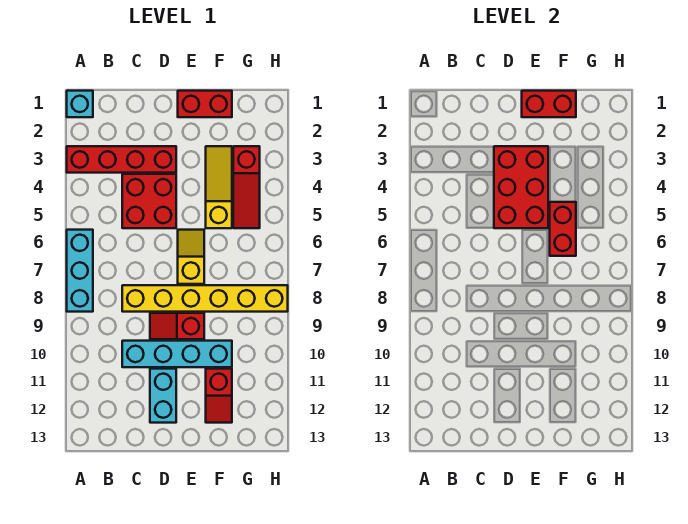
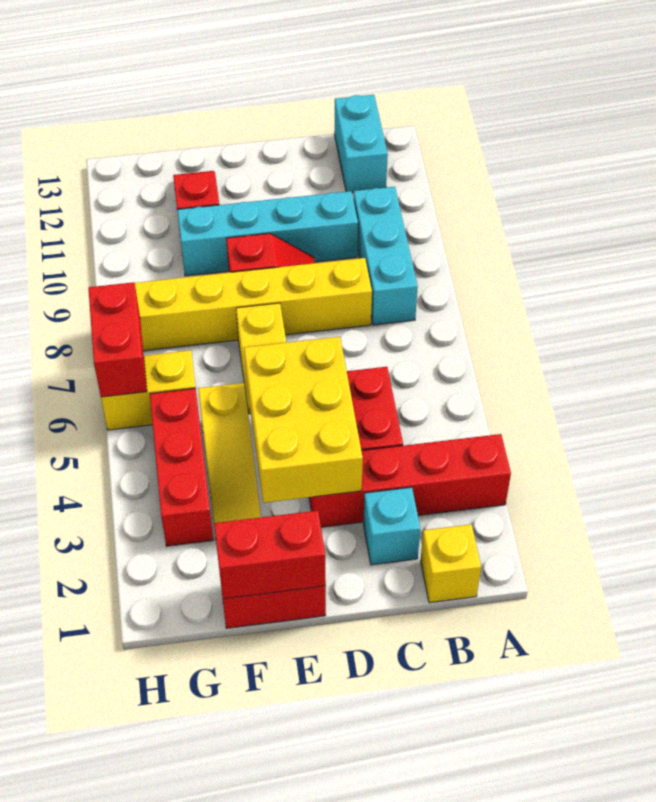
cyan brick A1 level 1 -> cyan brick C2 level 1
cyan brick A6:A8 level 1 -> cyan brick B8:B10 level 1
none -> yellow brick B1 level 1
red brick D3:E5 level 2 -> yellow brick D3:E5 level 2
cyan brick D11:D12 level 1 -> cyan brick B12:B13 level 1
red brick F5:F6 level 2 -> red brick H6:H7 level 2
red slope G3:G5 level 1 top 3 -> red brick G3:G5 level 1
none -> yellow brick G6:H6 level 1

